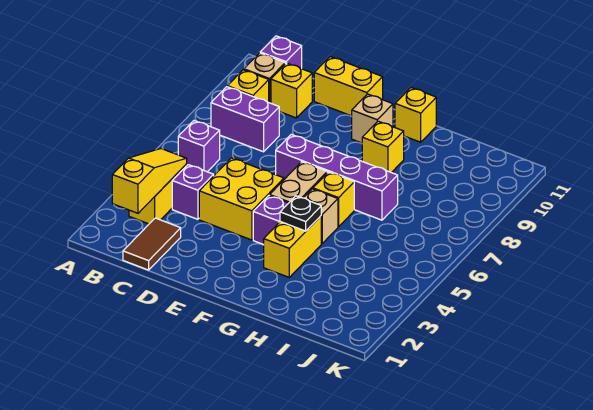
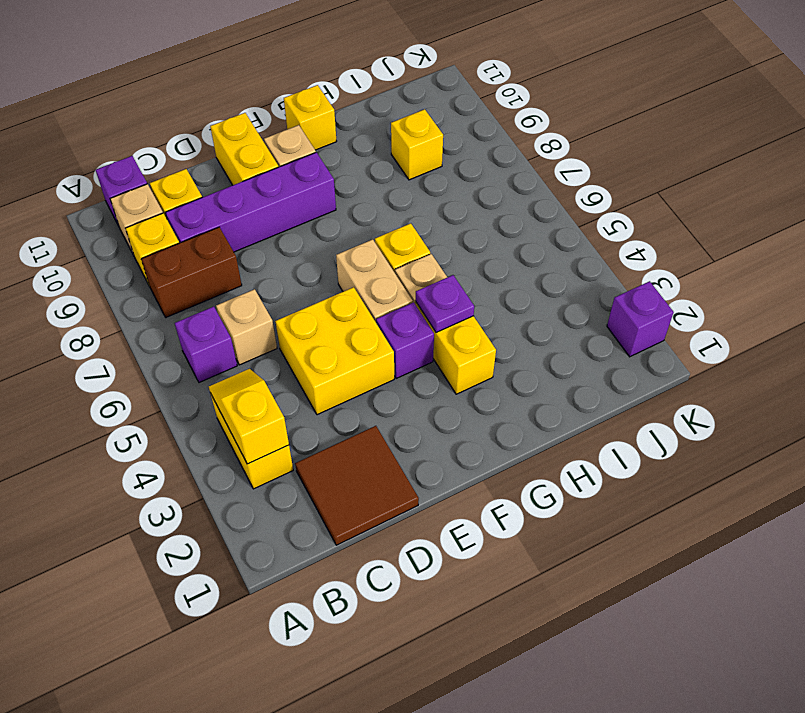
yellow slope B2:B4 level 2 top 2 -> yellow slope B3:B4 level 2 top 3
purple brick B8:C8 level 1 -> brown brick B8:C8 level 1
brown tile C1:C2 level 1 -> brown tile C1:D2 level 1
purple brick C4 level 1 -> purple brick K2 level 1
none -> tan brick C6 level 1
yellow brick D11:E11 level 1 -> yellow brick E10:E11 level 1
purple brick E7:H7 level 1 -> purple brick C9:F9 level 1
black plate G4 level 2 -> purple plate G4 level 2
yellow brick G9 level 1 -> yellow brick I9 level 1

